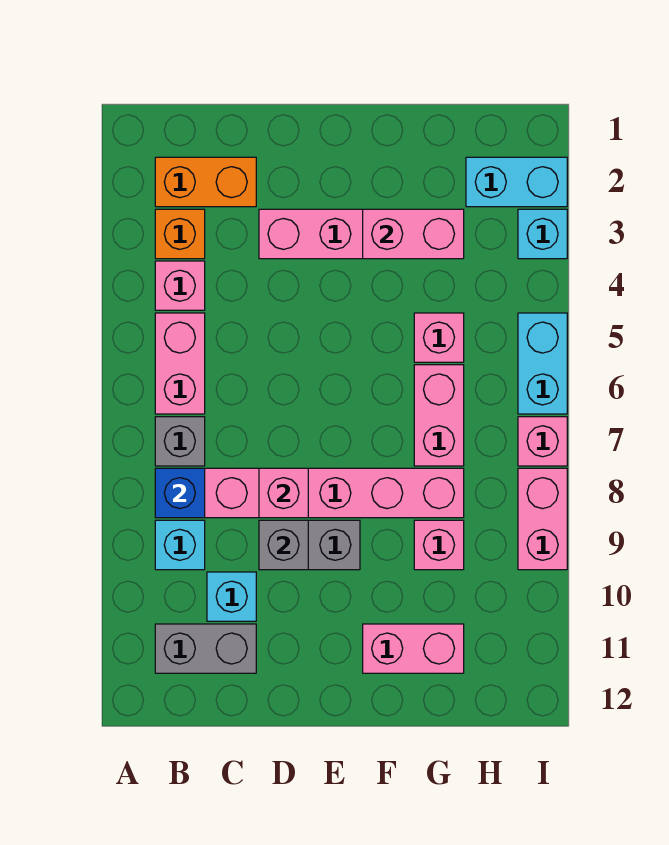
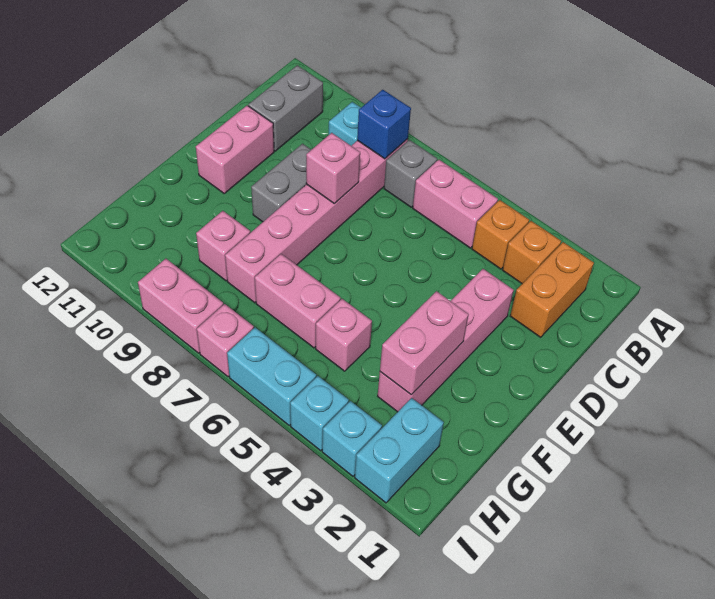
pink brick B4 level 1 -> orange brick B4 level 1
cyan brick C10 level 1 -> cyan brick I4 level 1
grey brick D9 level 2 -> none
pink brick F11:G11 level 1 -> pink brick D11:E11 level 1

